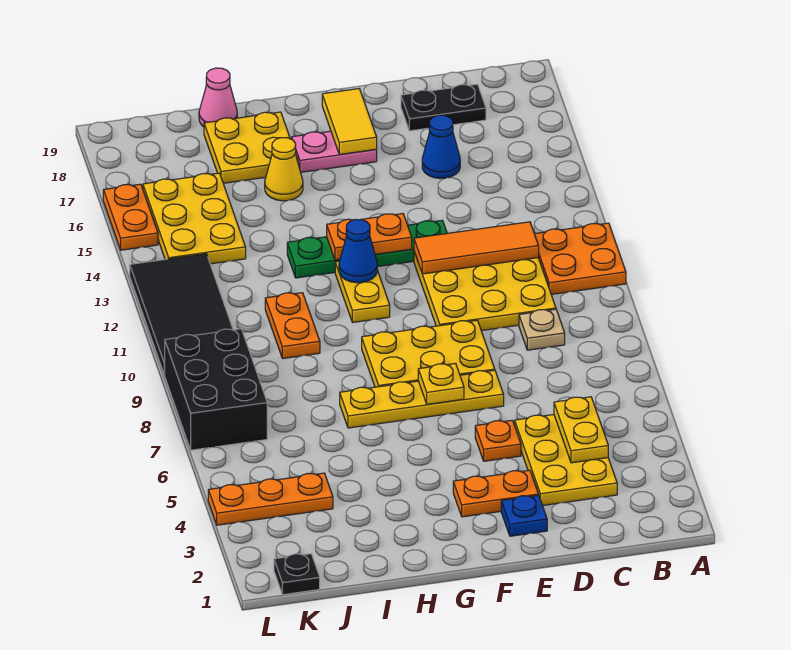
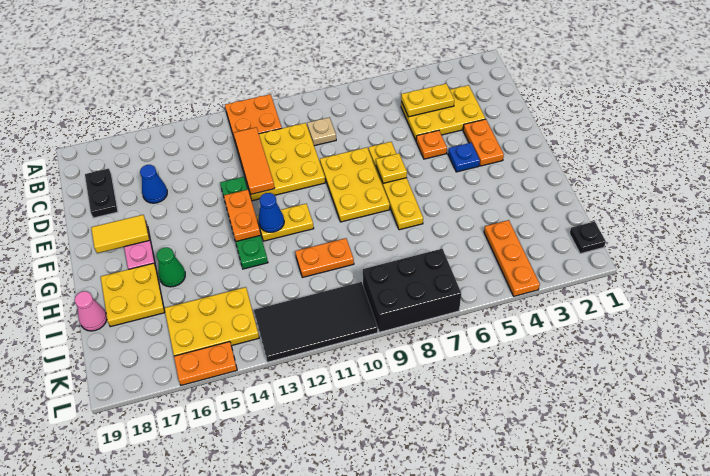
blue plate E2 level 1 -> blue plate F4 level 1
yellow cone H16 level 1 -> green cone H16 level 1

